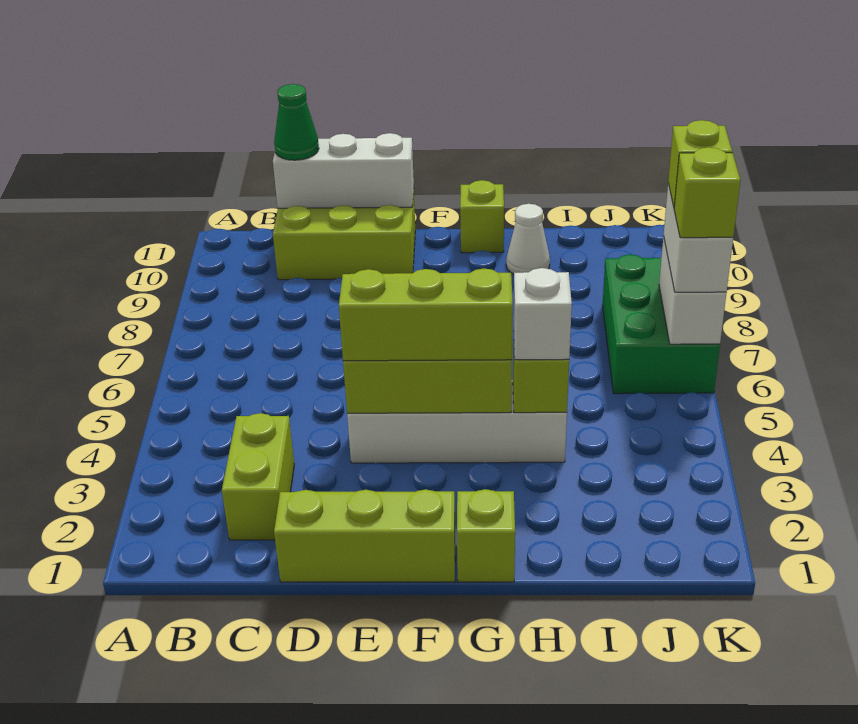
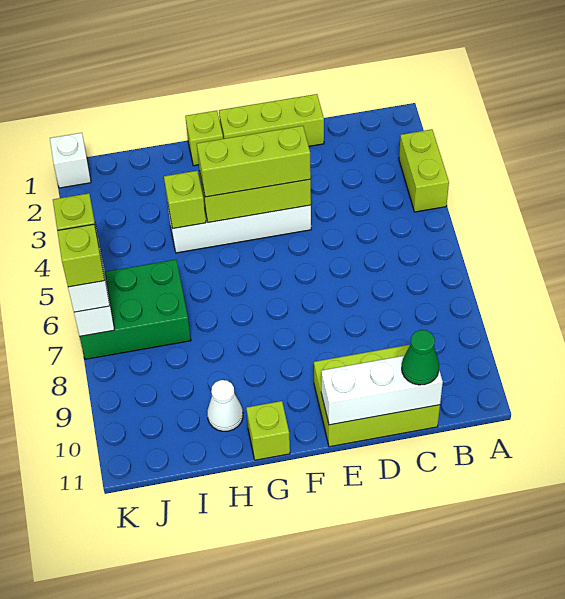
lime brick C2:C3 level 1 -> lime brick A3:A4 level 1
white brick H4 level 3 -> white brick K1 level 1
green brick J6:K8 level 1 -> green brick I6:K7 level 1

